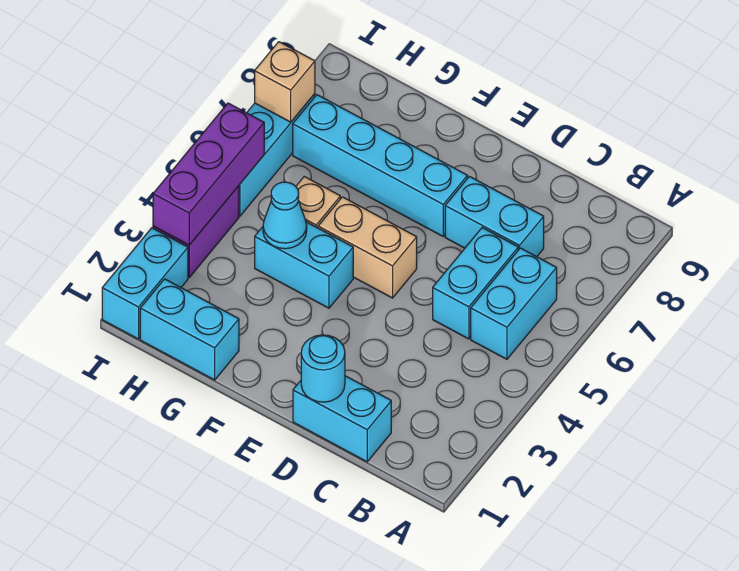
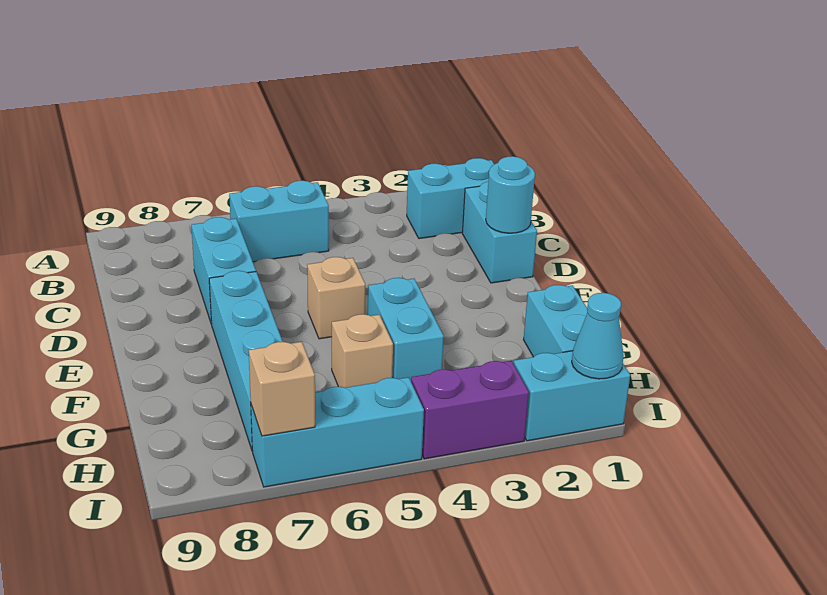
cyan brick C5:C6 level 1 -> cyan brick B1:B2 level 1
tan brick E5:F5 level 1 -> tan brick E5 level 1
cyan cone G4 level 2 -> cyan cone I1 level 2
purple brick I3:I5 level 2 -> none

